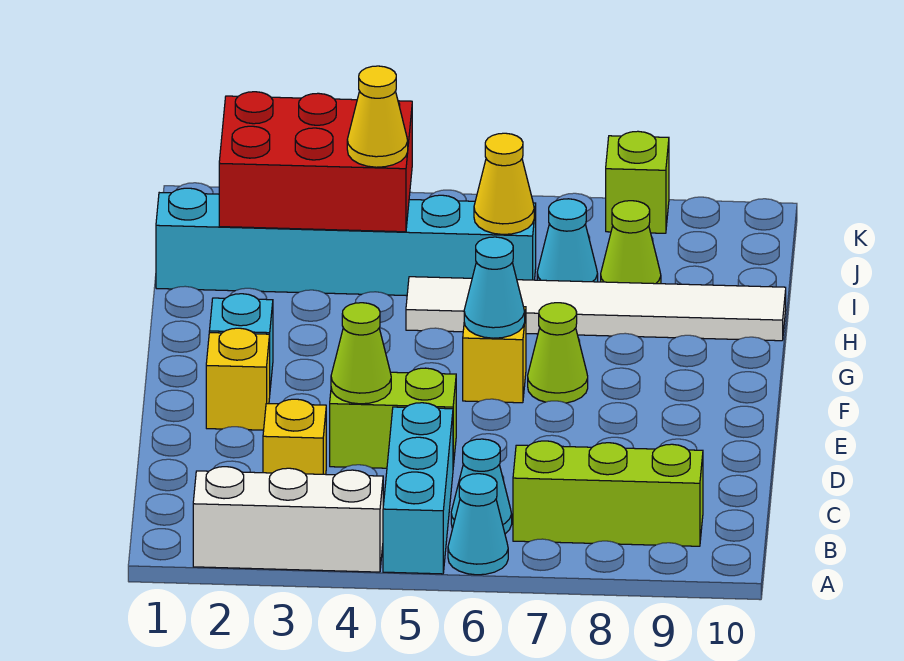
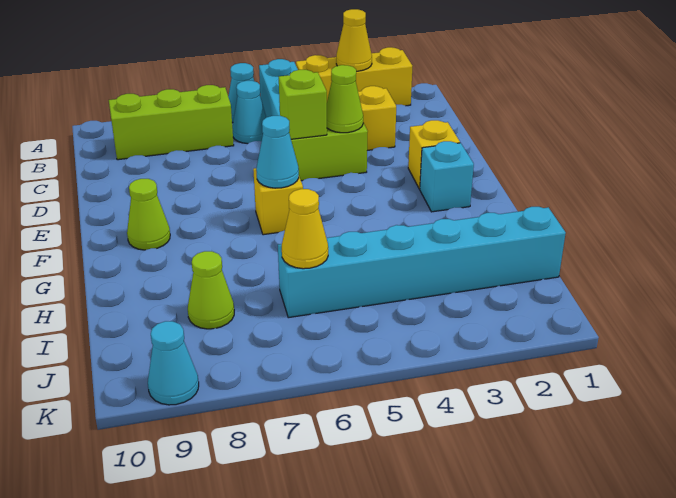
white brick A2:A4 level 1 -> yellow brick A2:A4 level 1
lime cone F7 level 1 -> lime cone F9 level 1
white tile H5:H10 level 1 -> none
red brick I2:J4 level 2 -> none
yellow cone I4 level 3 -> yellow cone A3 level 2
cyan cone I7 level 1 -> cyan cone K9 level 1
lime brick K8 level 1 -> lime brick D5 level 2

